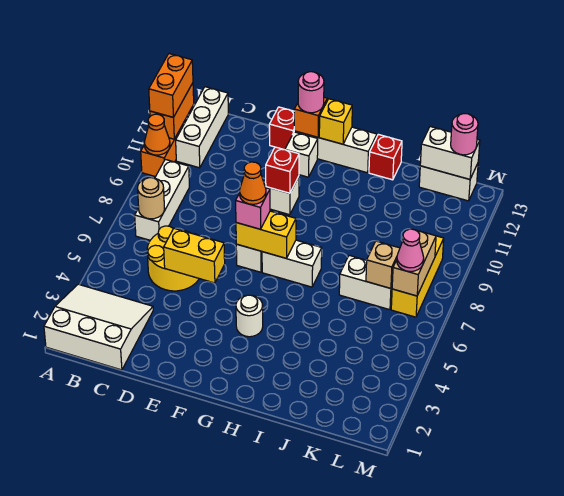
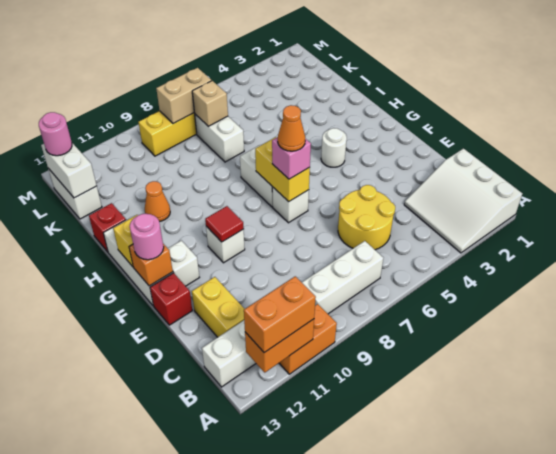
orange cone A10 level 2 -> orange cone I11 level 1
tan round brick B7 level 2 -> none
yellow brick D5:E5 level 2 -> yellow brick C12:D12 level 1
red brick F10 level 2 -> red tile F10 level 2
pink cone L7 level 3 -> none

